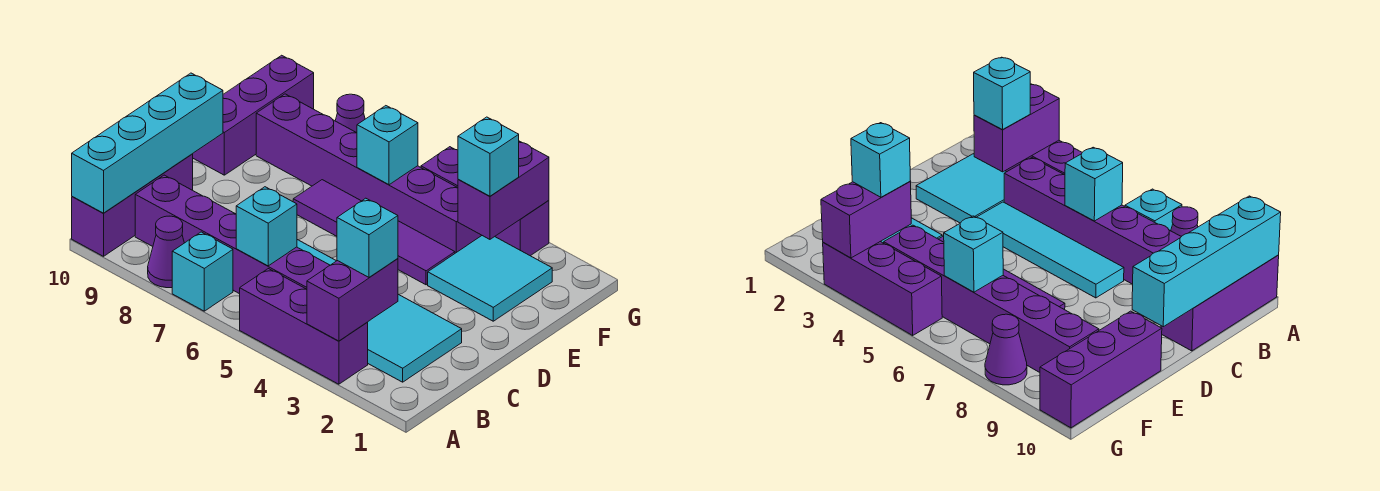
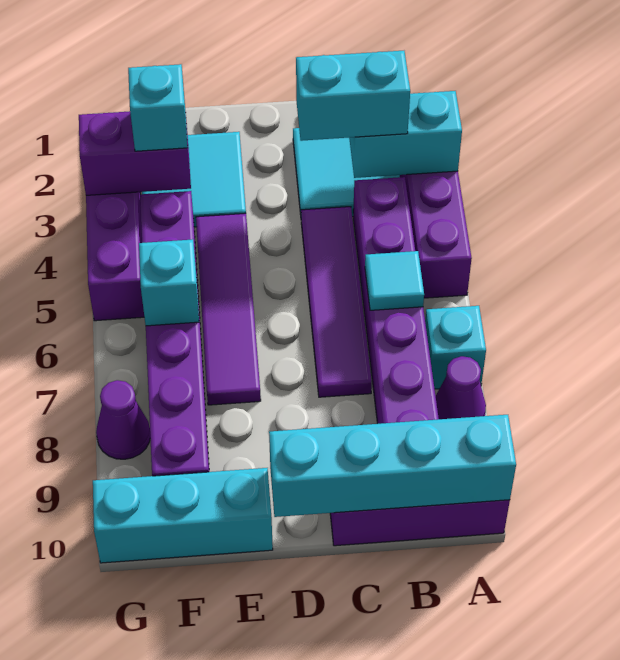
purple brick A3:B3 level 2 -> cyan brick A3:B3 level 2
cyan brick B3 level 3 -> cyan brick B3:C3 level 3
cyan brick B6 level 2 -> cyan tile B6 level 2
cyan tile C4:C7 level 1 -> purple tile C4:C7 level 1
purple brick E10:G10 level 1 -> cyan brick E10:G10 level 1

